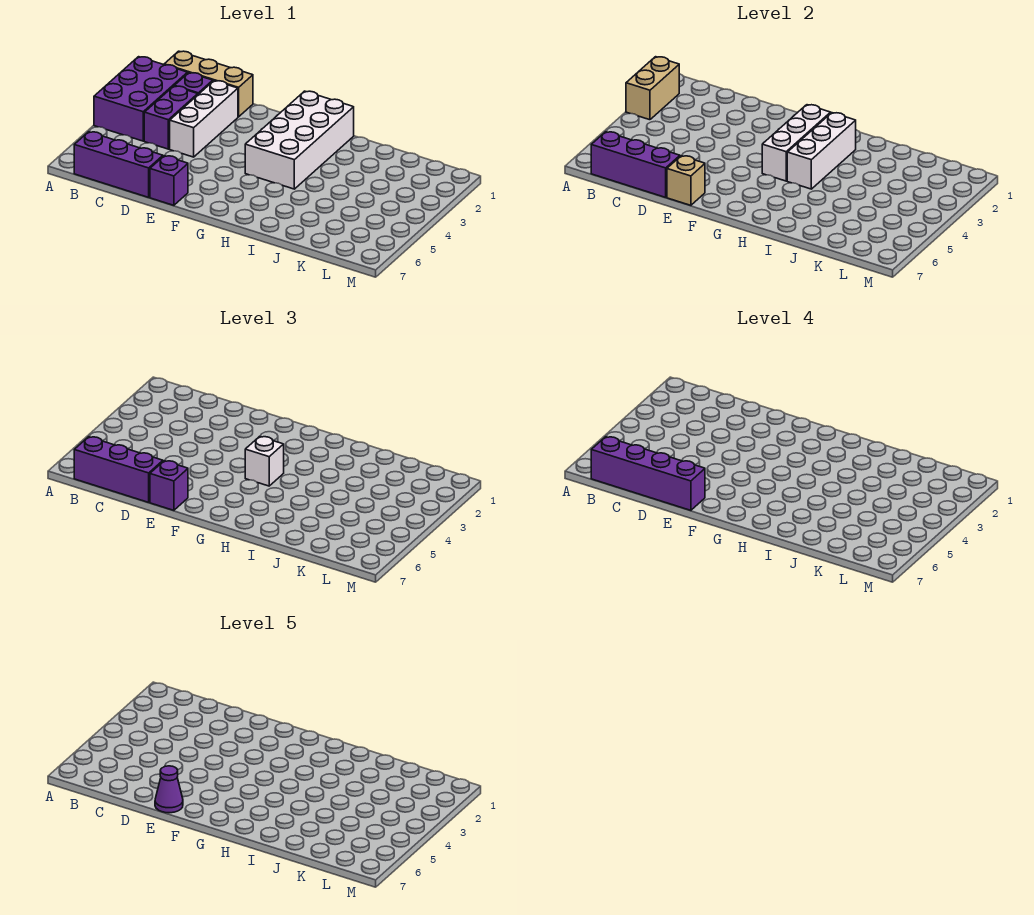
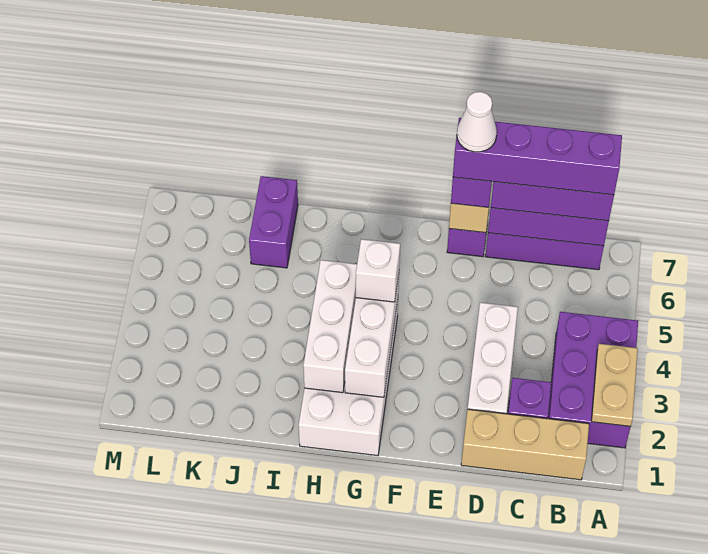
tan brick A2:A3 level 2 -> tan plate A2:A3 level 2
purple brick C3:C4 level 1 -> purple brick J6:J7 level 1
purple cone E7 level 5 -> white cone E7 level 5

